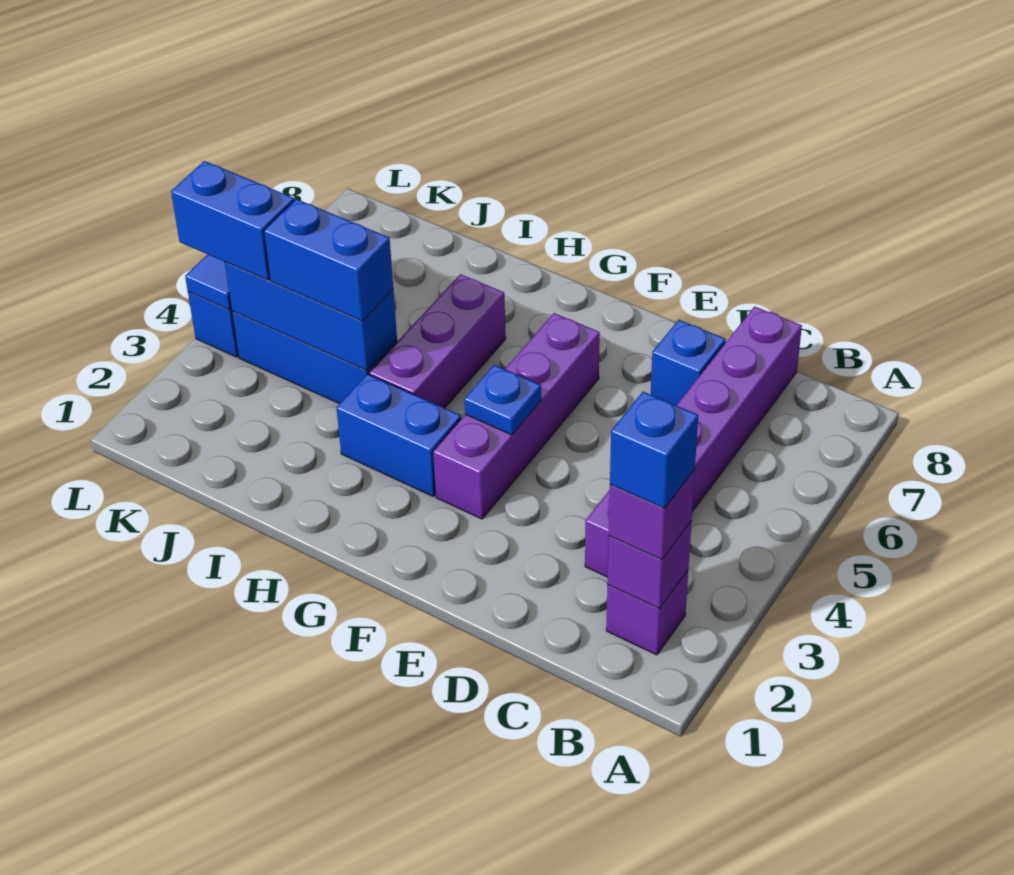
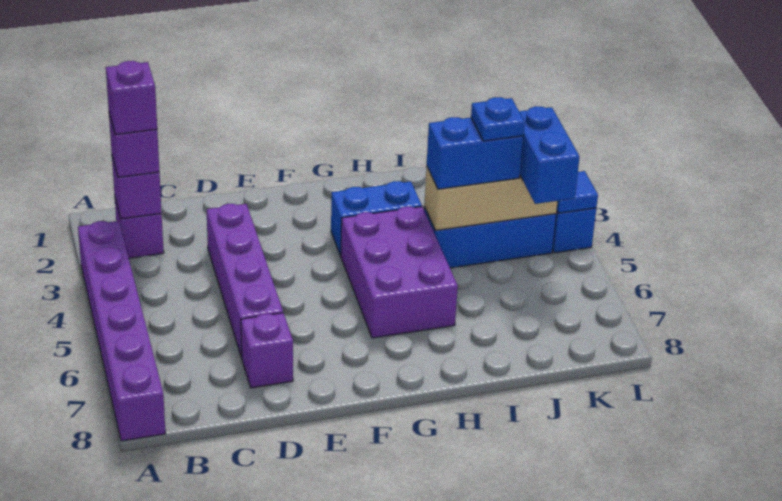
blue brick B2 level 4 -> purple brick B2 level 4
purple brick C3:C8 level 1 -> purple brick A3:A8 level 1
blue brick D7 level 1 -> purple brick D7 level 1
purple brick F3:F6 level 1 -> purple brick D3:D6 level 1
blue plate F4 level 2 -> blue plate J4 level 4
purple brick H4:H6 level 1 -> purple brick G4:H6 level 1
blue brick I4:K4 level 2 -> tan brick I4:K4 level 2
blue brick K4:L4 level 3 -> blue brick K4:K5 level 3

